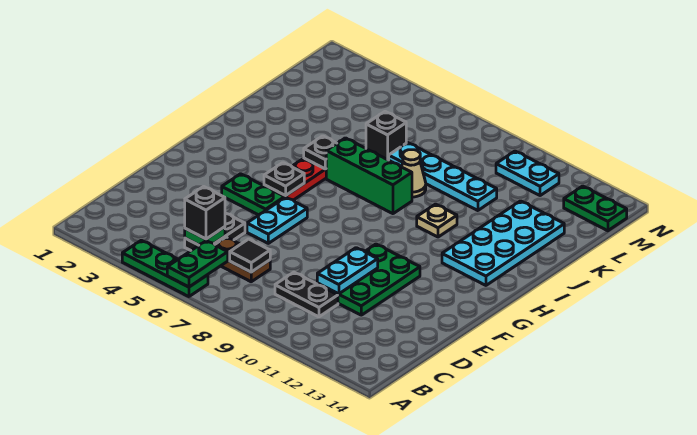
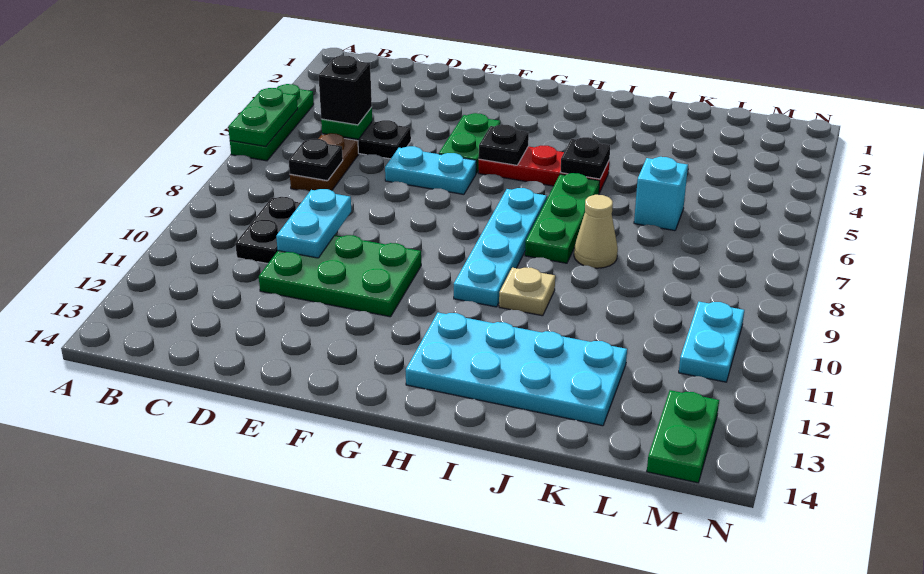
green plate A6:B6 level 2 -> green plate A5:A6 level 2
black tile C7 level 2 -> black plate C7 level 2
cyan plate D10:E10 level 2 -> cyan plate D9:D10 level 2
green brick I6:I8 level 1 -> green plate I6:I8 level 1
black brick K6 level 1 -> cyan brick K6 level 1
cyan plate K7:K10 level 1 -> cyan plate H7:H10 level 1

